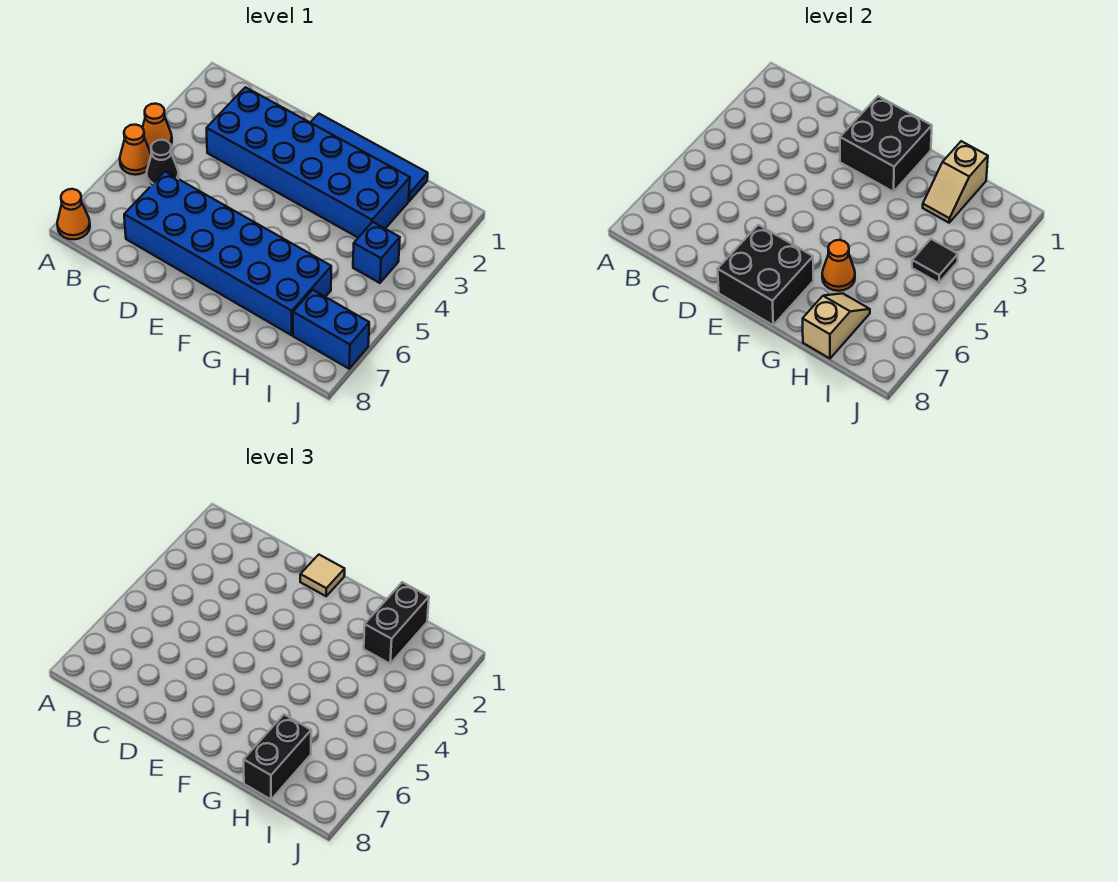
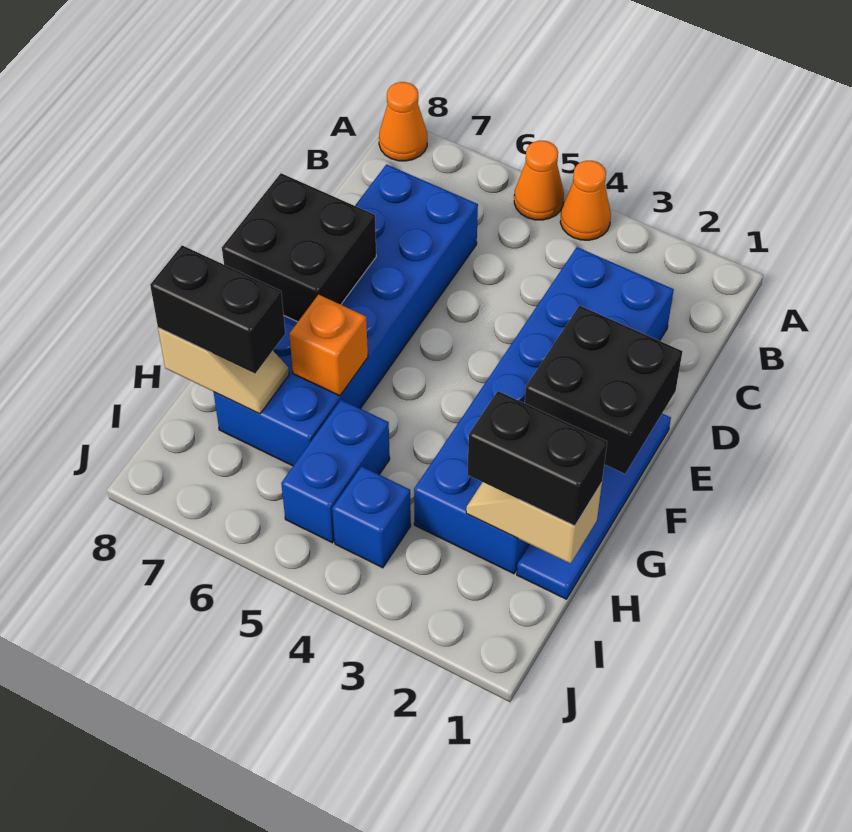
black cone B5 level 1 -> none
tan tile E1 level 3 -> none
orange cone G6 level 2 -> orange brick G6 level 2
black tile I4 level 2 -> none
blue brick I7:J7 level 1 -> blue brick H5:I5 level 1

